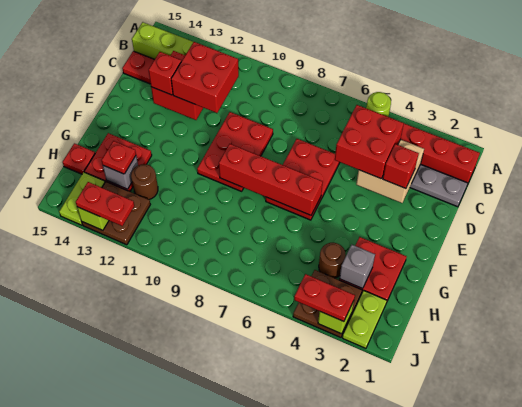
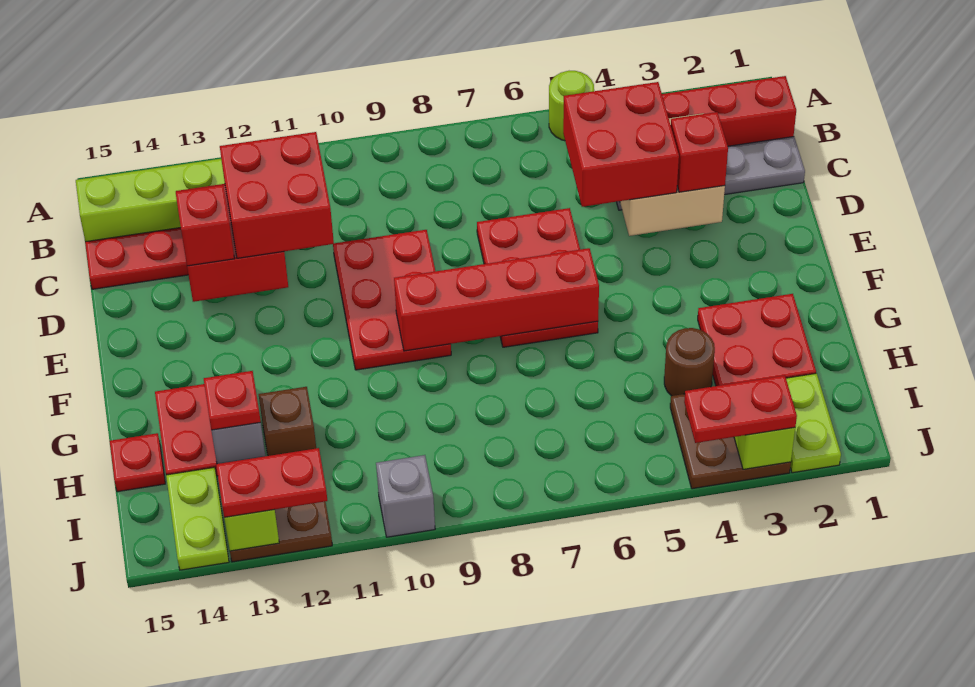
grey brick H3 level 2 -> grey brick J10 level 1
brown round brick H12 level 1 -> brown brick H12 level 1

